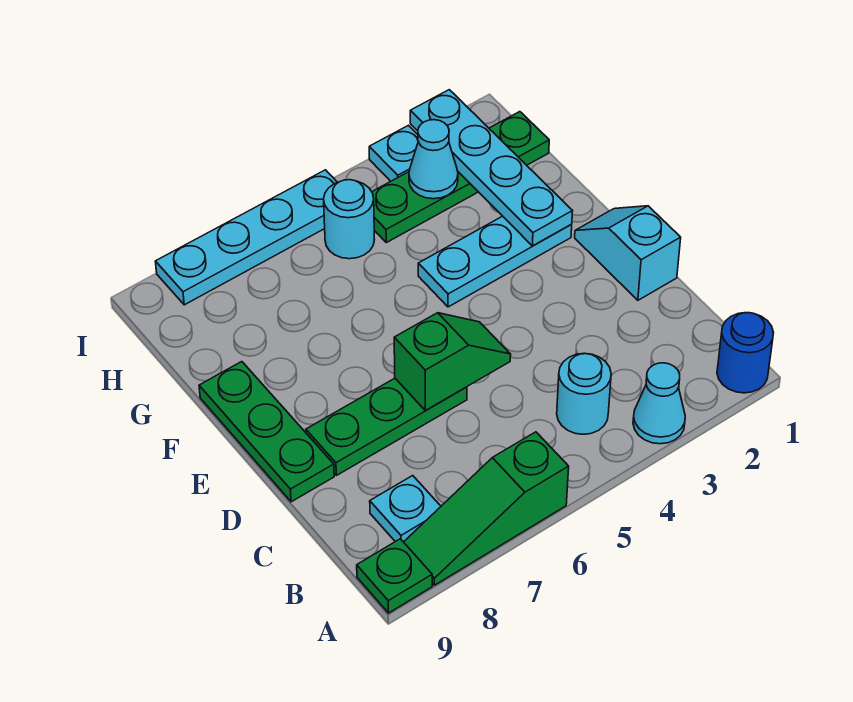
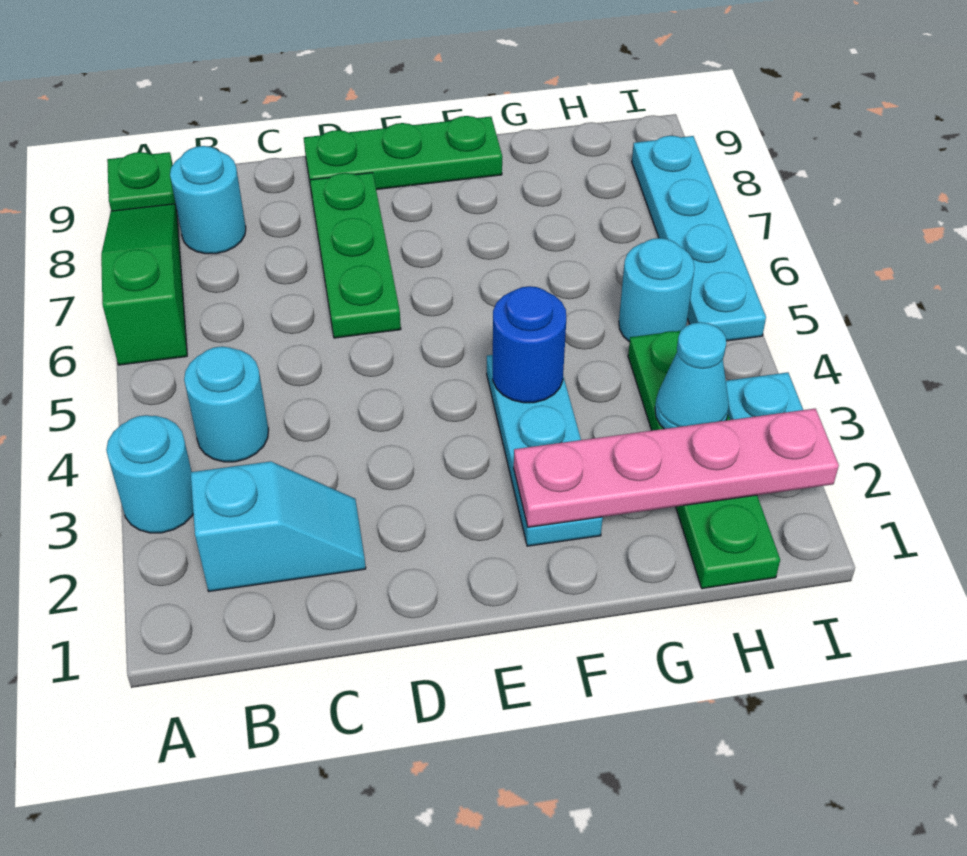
blue round brick A1 level 1 -> blue round brick F4 level 2
cyan cone A3 level 1 -> cyan round brick A3 level 1
cyan plate B8 level 1 -> cyan round brick B8 level 1
cyan slope D1:E1 level 1 top D -> cyan slope B2:C2 level 1 top B
green slope D5:D6 level 2 top 6 -> none
cyan plate F2:I2 level 2 -> pink plate F2:I2 level 2

